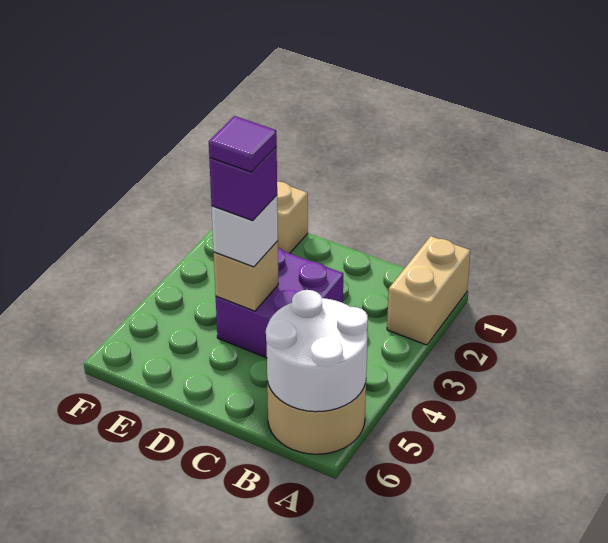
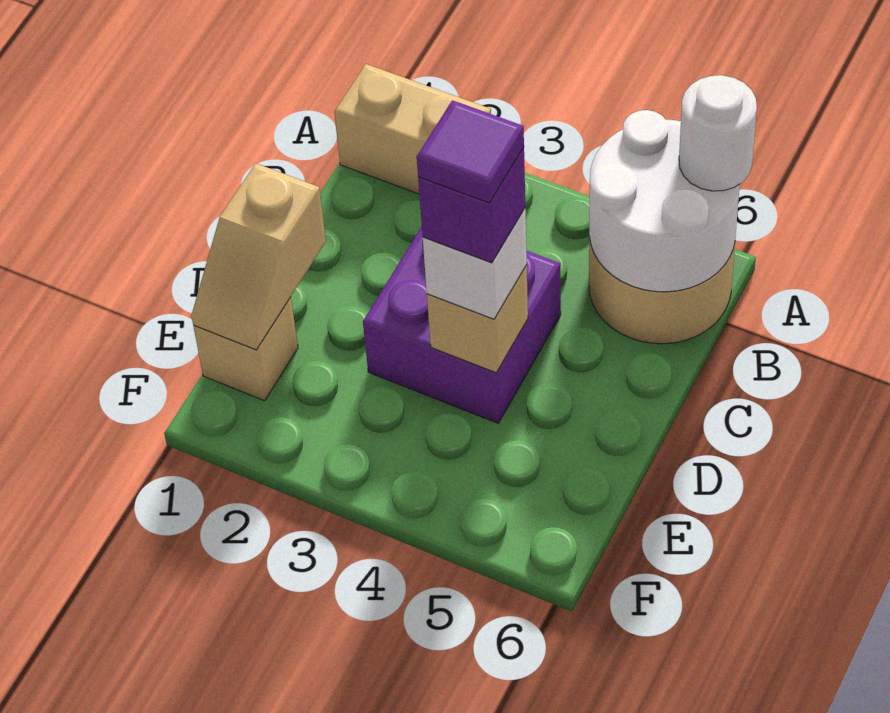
none -> white round brick A6 level 3
none -> tan slope D1:E1 level 2 top D

